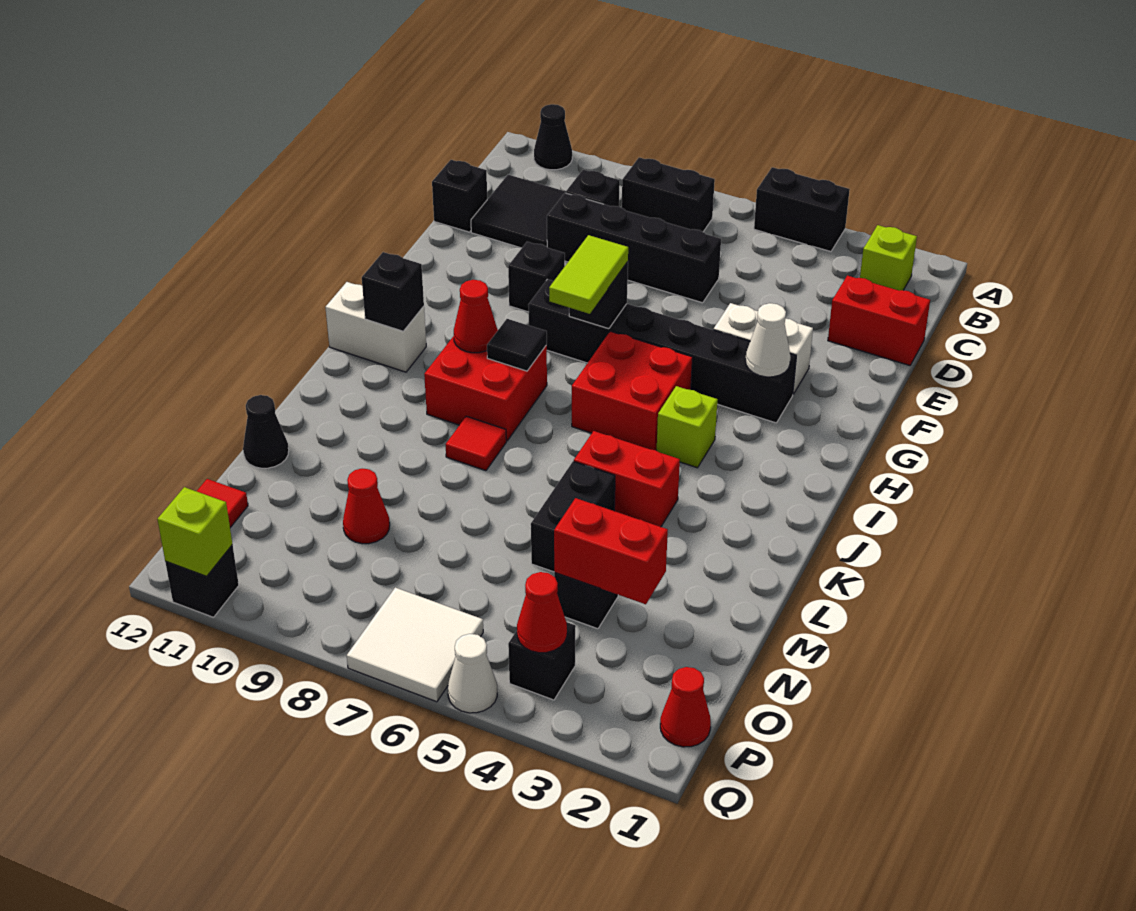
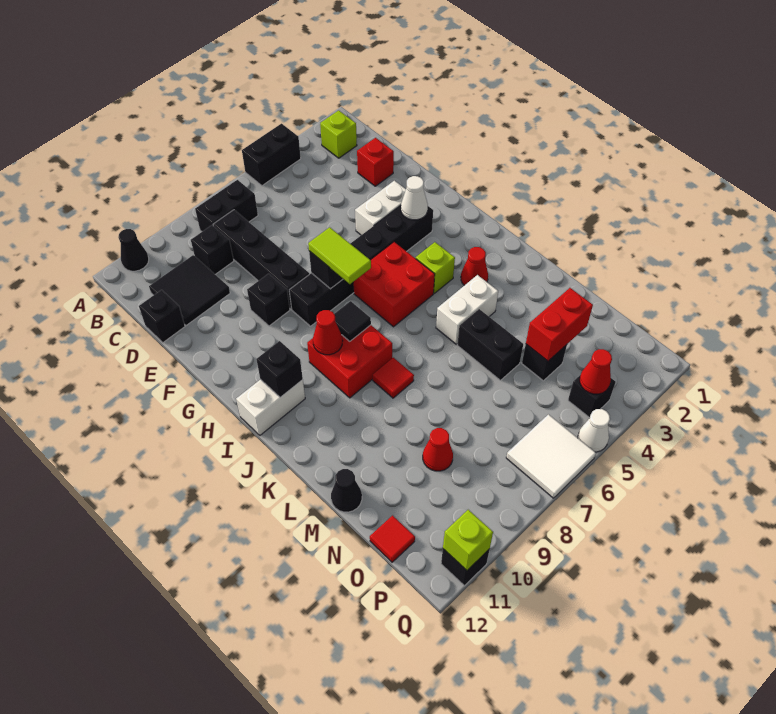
red brick D1:D2 level 1 -> red brick D2 level 1
black brick D6:D9 level 1 -> black brick C8:F8 level 1
red brick K4:K5 level 1 -> white brick K4:K5 level 1
red cone P1 level 1 -> red cone J3 level 1

